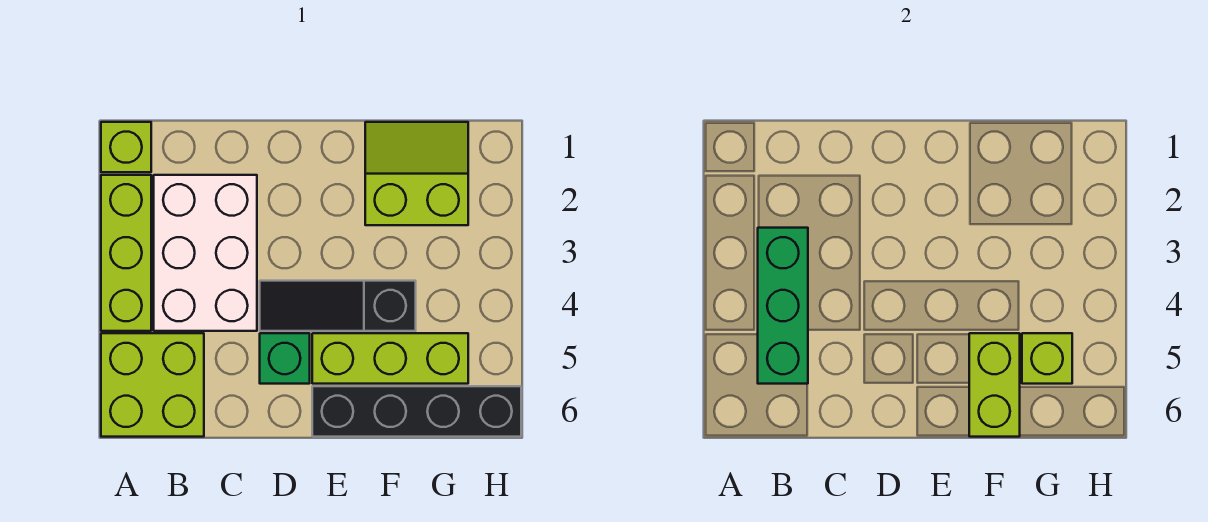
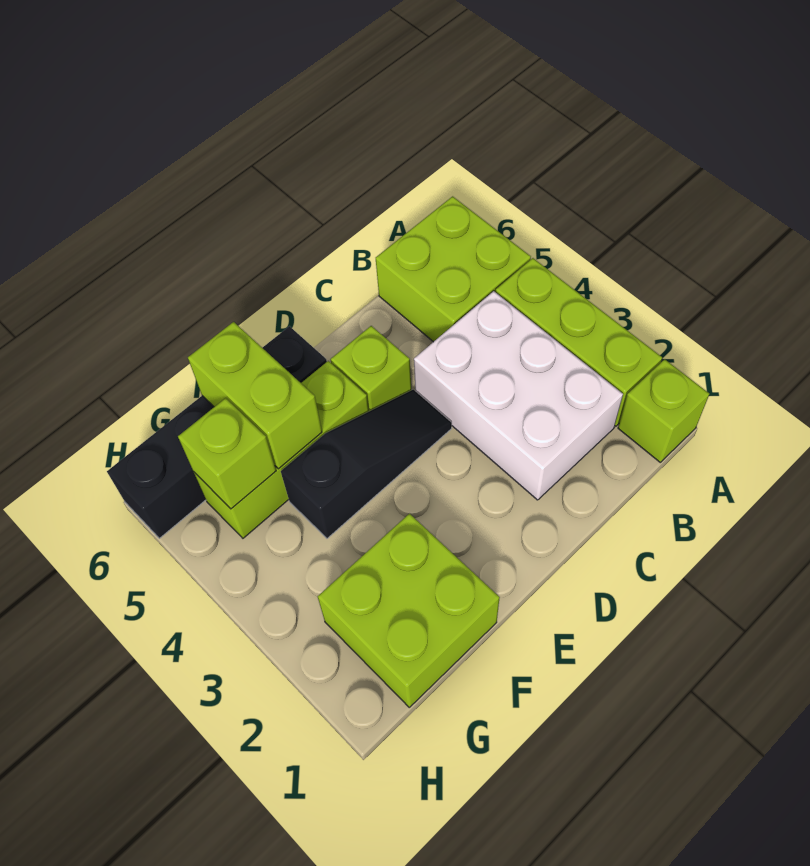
green brick B3:B5 level 2 -> none
green brick D5 level 1 -> lime brick D5 level 1
lime slope F1:G2 level 1 top 2 -> lime brick F1:G2 level 1

